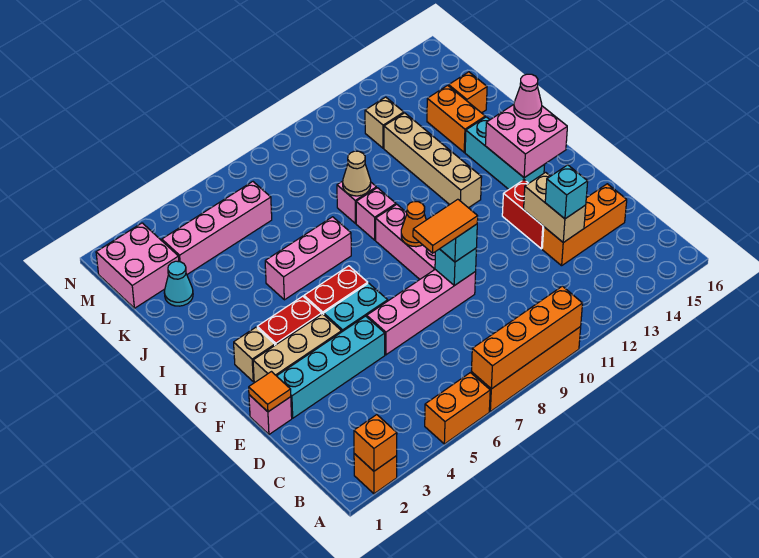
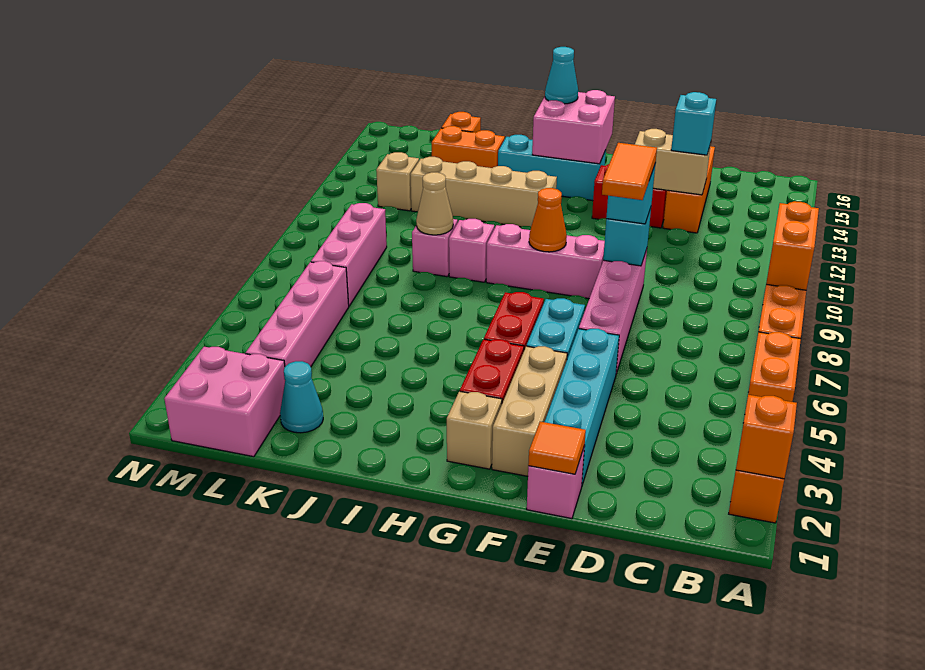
orange brick A7:A10 level 2 -> orange brick A9:A10 level 2
pink cone H15 level 3 -> cyan cone H15 level 3
pink brick I5:I7 level 1 -> pink brick L7:L9 level 1

